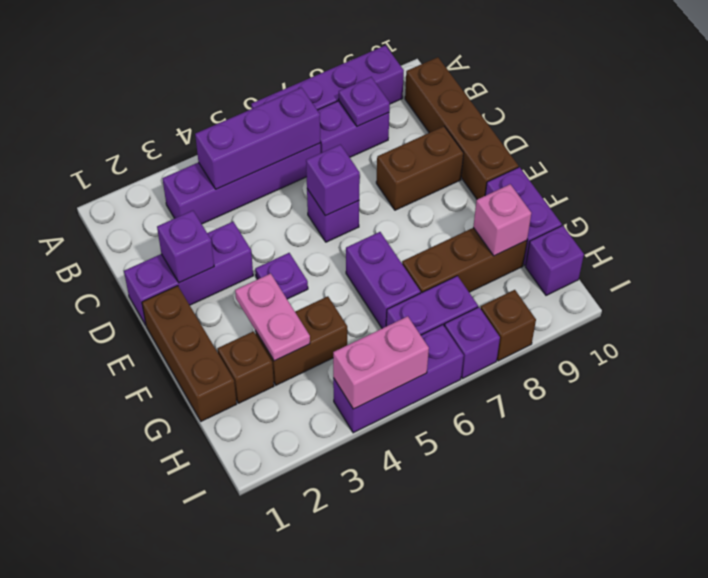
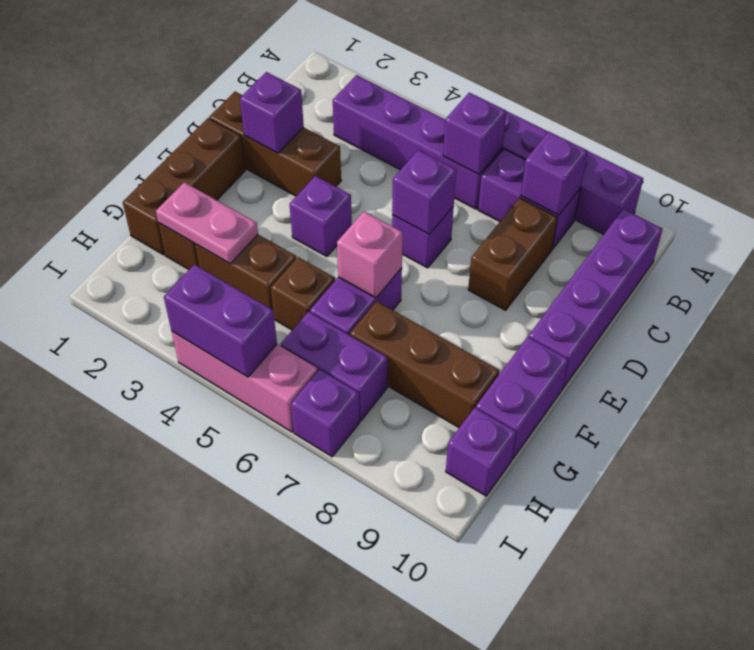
purple brick B4:B6 level 2 -> purple brick B6 level 2
purple plate B8 level 2 -> purple brick B8 level 2
brown brick B10:E10 level 1 -> purple brick B10:E10 level 1
purple brick D1:D3 level 1 -> brown brick D1:D3 level 1
brown brick D8:D9 level 1 -> brown brick C8:D8 level 1
purple plate E4 level 1 -> purple brick E4 level 1
pink plate F3:G3 level 2 -> pink plate G2:G3 level 2
pink brick G9 level 2 -> pink brick F6 level 2
purple brick I4:I6 level 1 -> pink brick I4:I6 level 1
pink brick I4:I5 level 2 -> purple brick I4:I5 level 2
brown brick I8 level 1 -> brown brick G5 level 1

